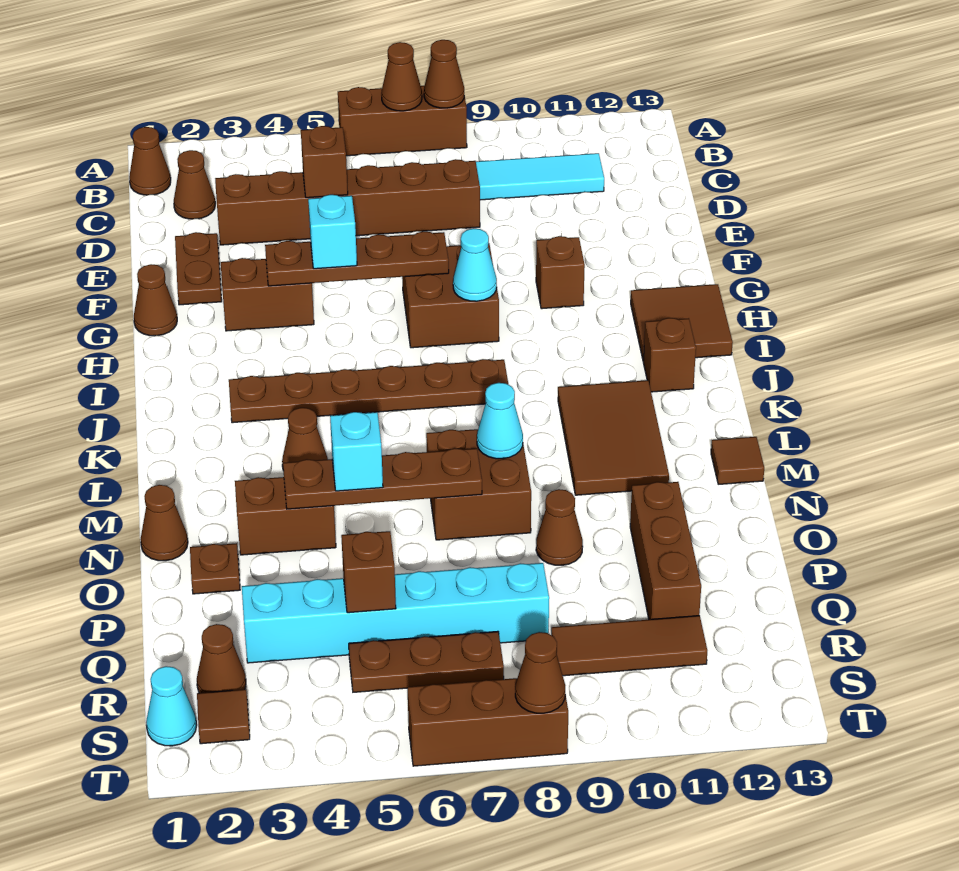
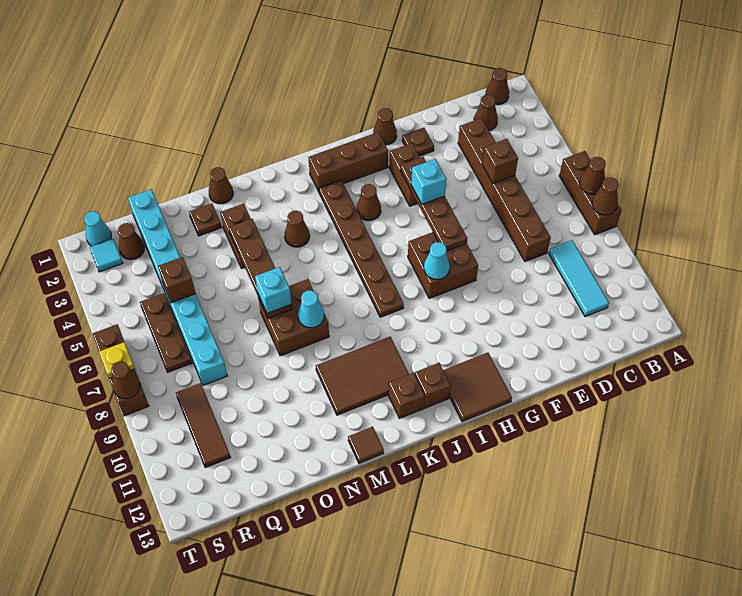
brown plate E2:F2 level 1 -> brown plate F2 level 1
brown brick G10 level 1 -> brown brick K12 level 1
cyan brick N5 level 3 -> cyan brick N7 level 3
brown cone O9 level 1 -> brown cone I4 level 1
brown brick O11:Q11 level 1 -> brown brick H2:J2 level 1
cyan brick Q3:Q8 level 1 -> cyan brick Q1:Q8 level 1
brown tile S2 level 1 -> cyan tile S2 level 1
none -> yellow plate T7 level 2

